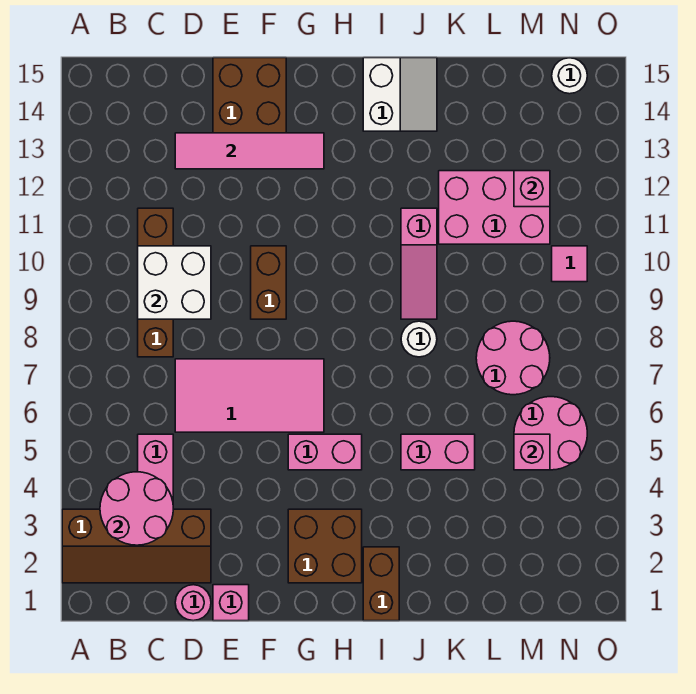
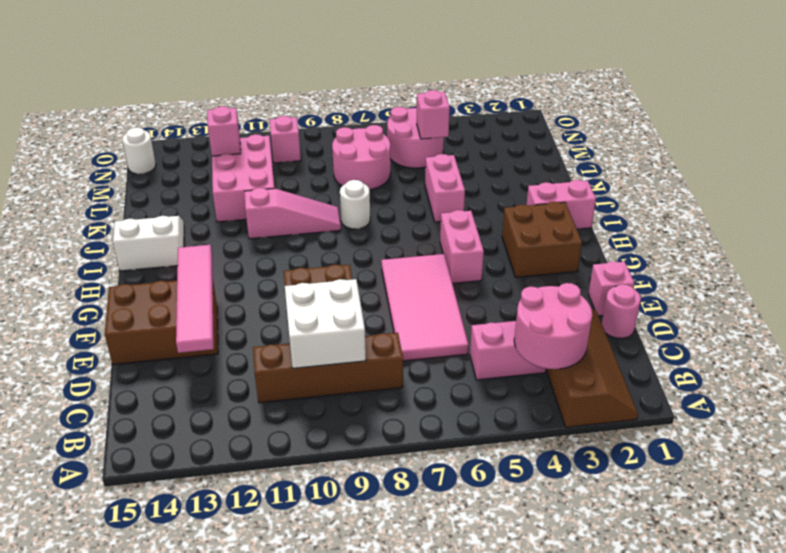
brown brick I1:I2 level 1 -> pink brick I1:I2 level 1
pink tile N10 level 1 -> pink brick N10 level 1

